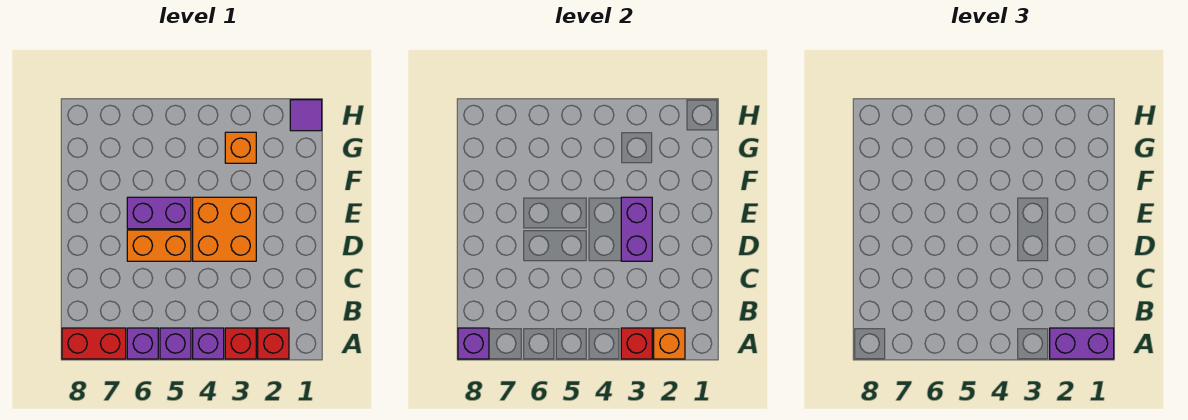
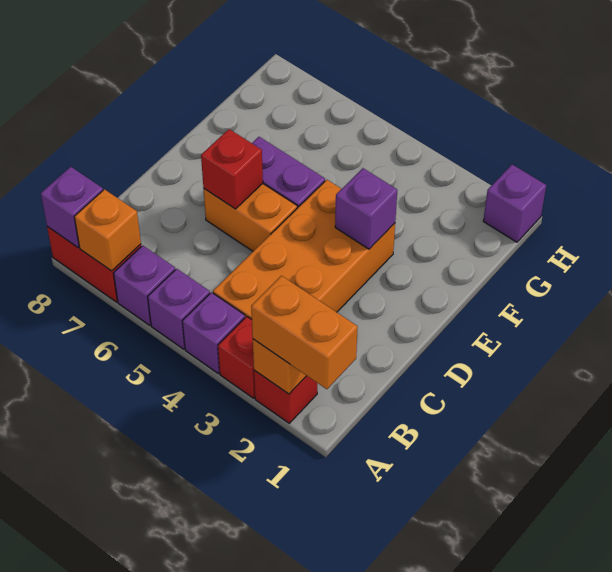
purple brick A1:A2 level 3 -> orange brick A1:A2 level 3
red brick A3 level 2 -> red brick D6 level 2
orange brick D3:E4 level 1 -> orange brick B3:E4 level 1
purple brick D3:E3 level 2 -> purple brick E3 level 2
orange brick G3 level 1 -> orange brick A7 level 2
purple tile H1 level 1 -> purple brick H1 level 1

